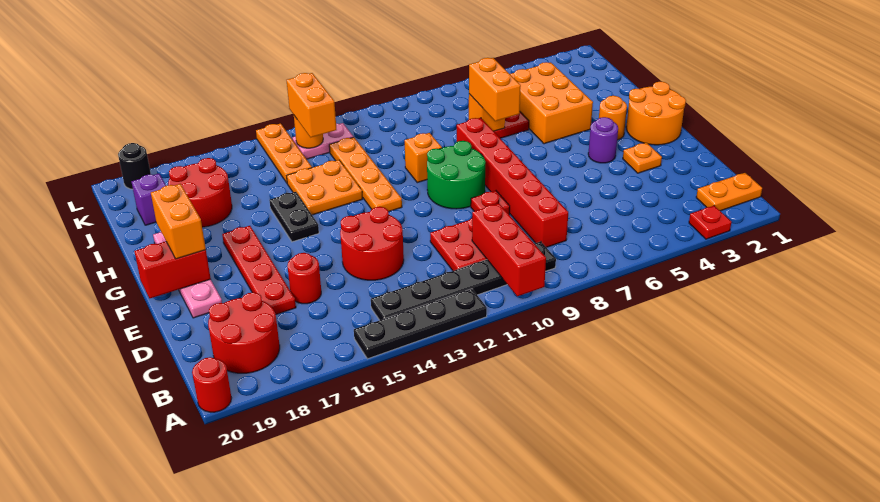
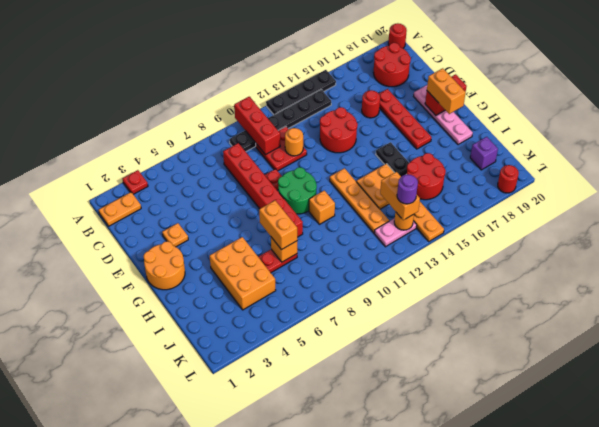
purple round brick F4 level 1 -> purple round brick K13 level 4
orange round brick G3 level 1 -> orange round brick D11 level 2
red round brick I17:J18 level 1 -> red round brick I15:J16 level 1
black round brick L19 level 1 -> red round brick L19 level 1

